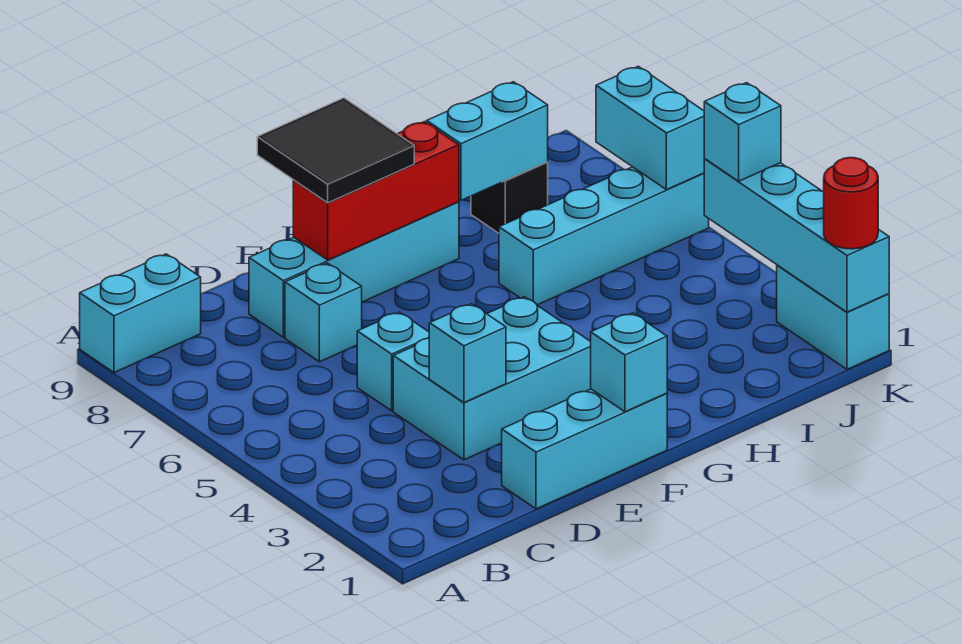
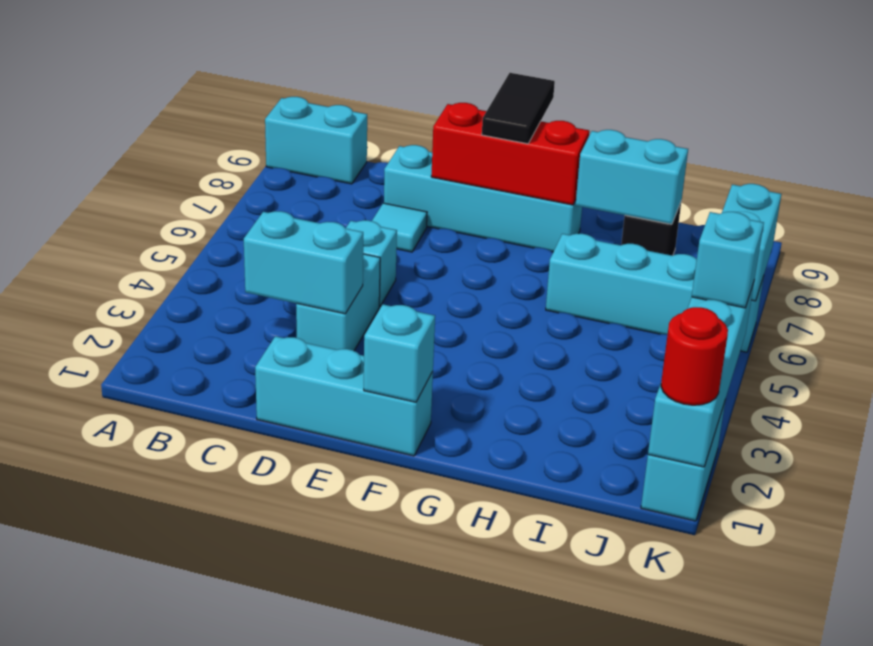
cyan brick D3:F4 level 1 -> cyan brick D3:D4 level 1
cyan brick D3 level 2 -> cyan brick C3:D3 level 2
cyan brick D7 level 1 -> cyan tile D7 level 1
black tile E8:F9 level 3 -> black tile F8:F9 level 3

